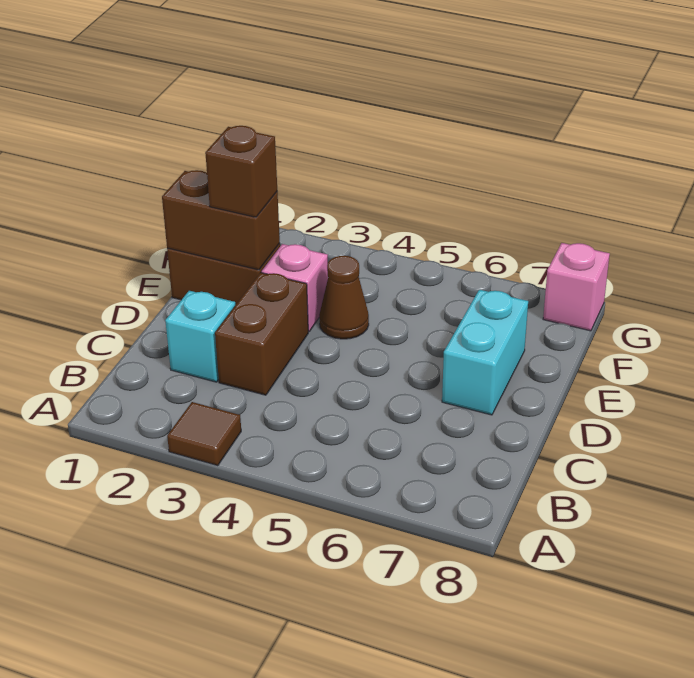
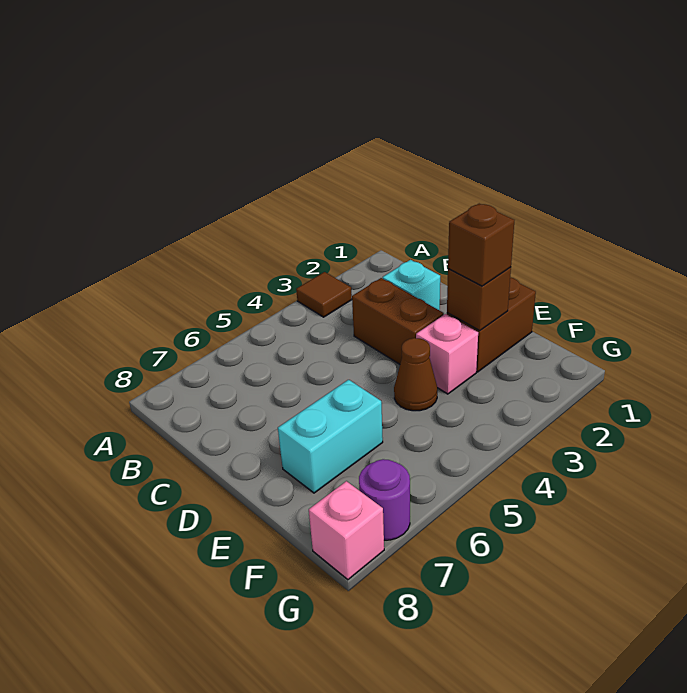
cyan brick D7:E7 level 1 -> cyan brick E6:E7 level 1
brown brick E1:E2 level 2 -> brown brick E2 level 2
none -> purple round brick G7 level 1

